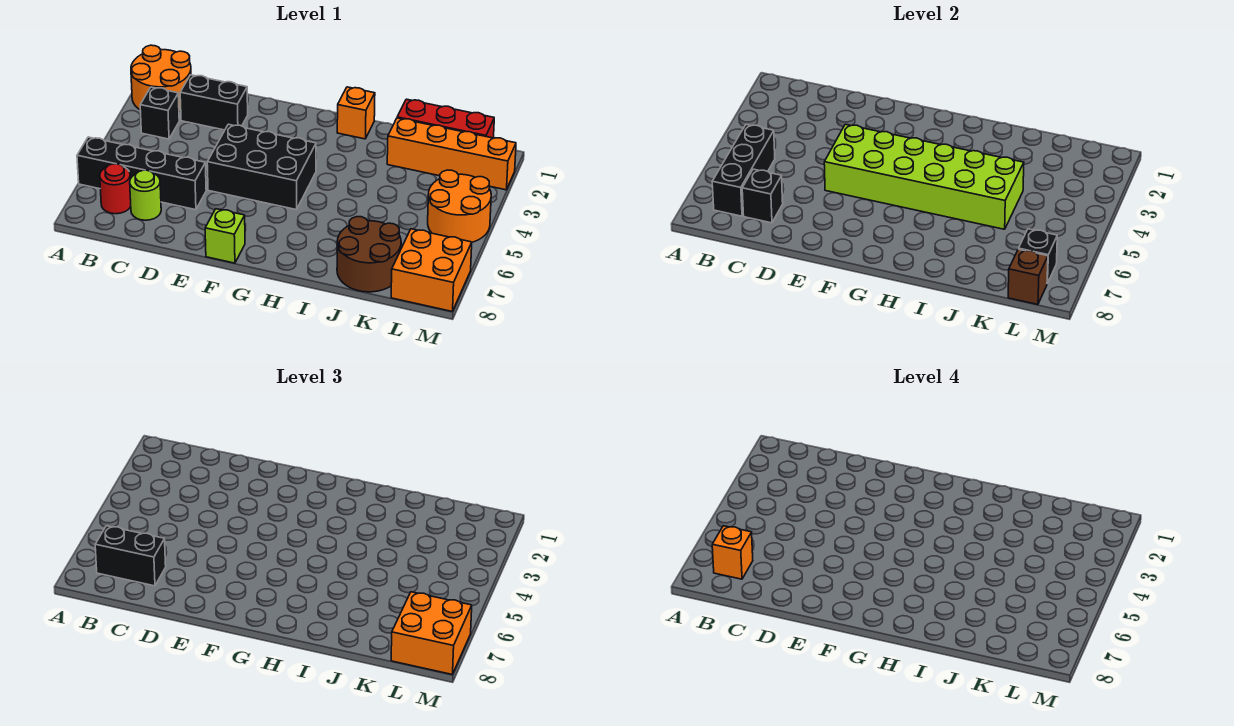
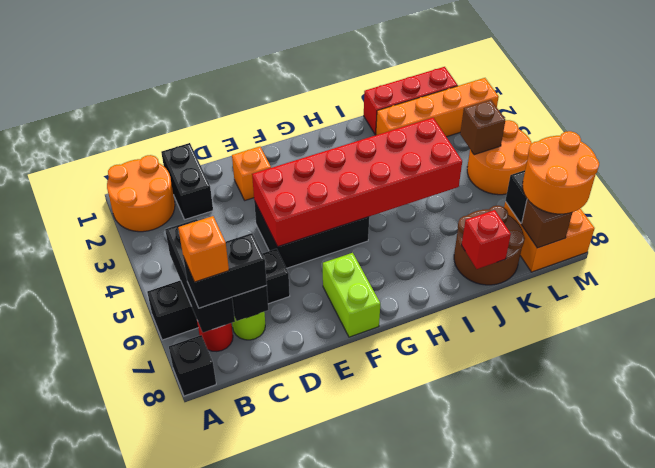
black brick B3 level 1 -> black brick A8 level 1
black brick C2:D2 level 1 -> black brick C1:C2 level 1
lime brick E4:J5 level 2 -> red brick E4:J5 level 2
lime brick F8 level 1 -> lime brick F7:F8 level 1
orange brick H1 level 1 -> orange brick E2 level 1
none -> red brick J8 level 2
none -> brown brick L4 level 2
orange brick L7:M8 level 3 -> orange round brick L7:M8 level 3

